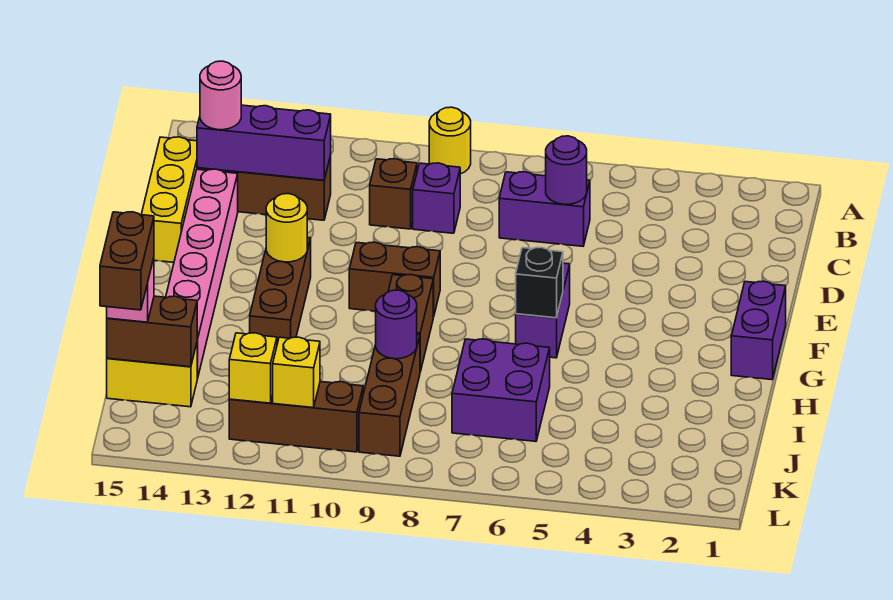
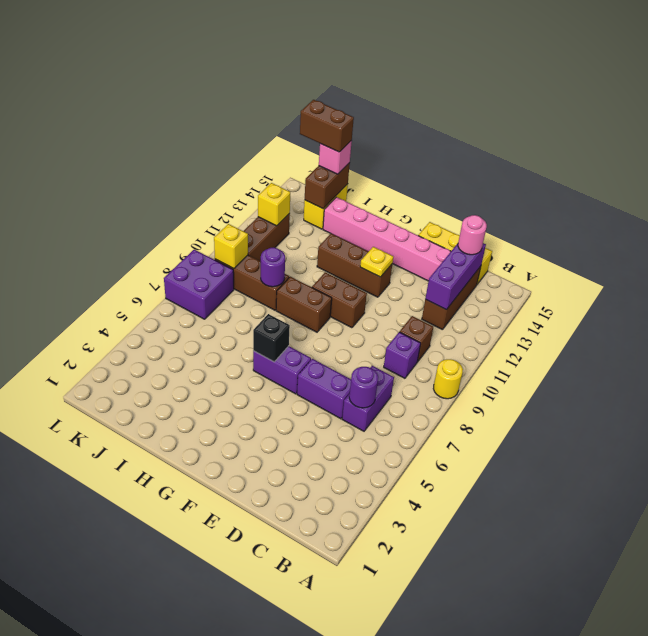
purple brick F1:G1 level 1 -> purple brick D6:E6 level 1
brown brick F9:F10 level 1 -> brown brick F10:G10 level 1
yellow round brick F12 level 2 -> yellow plate F12 level 2
purple brick I6:J7 level 1 -> purple brick K7:L8 level 1
yellow brick K11 level 2 -> yellow brick K9 level 2

